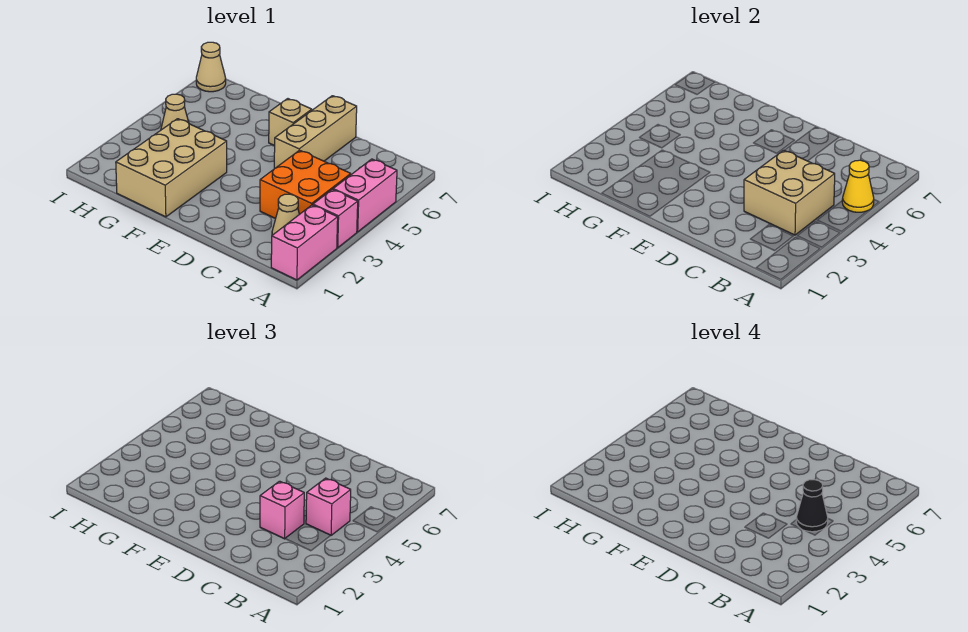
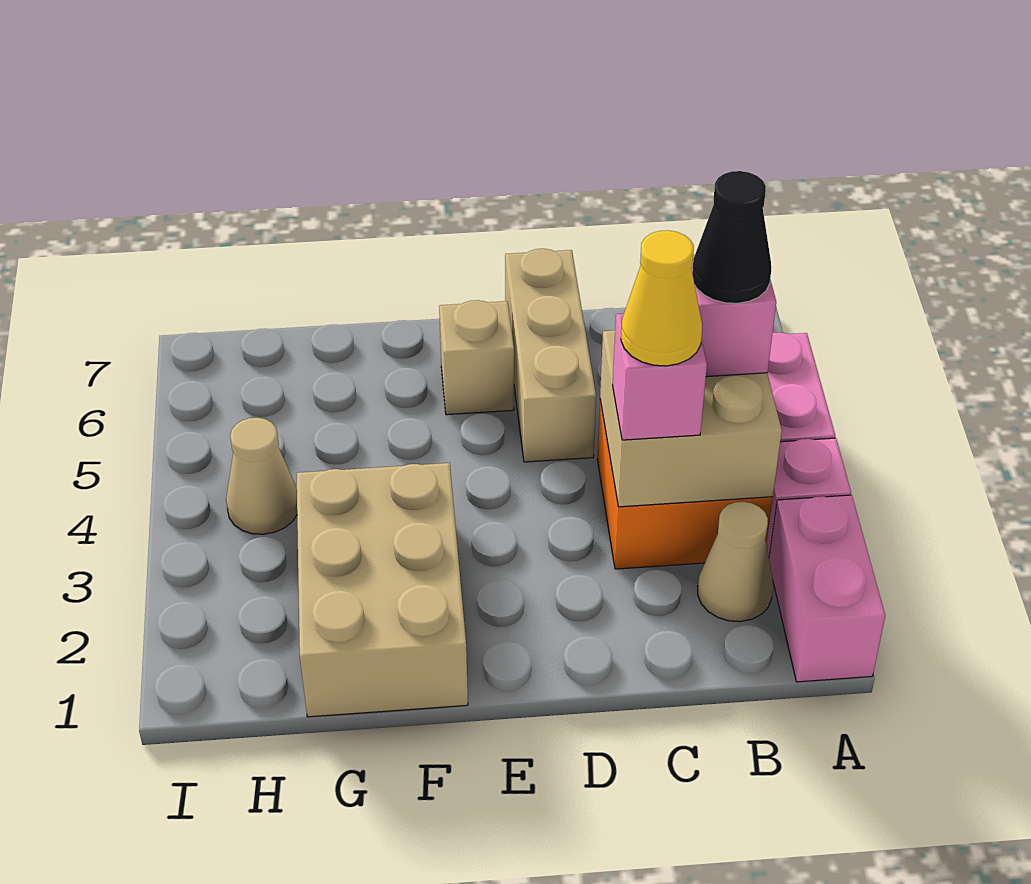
yellow cone A5 level 2 -> yellow cone C3 level 4
tan cone I7 level 1 -> none

